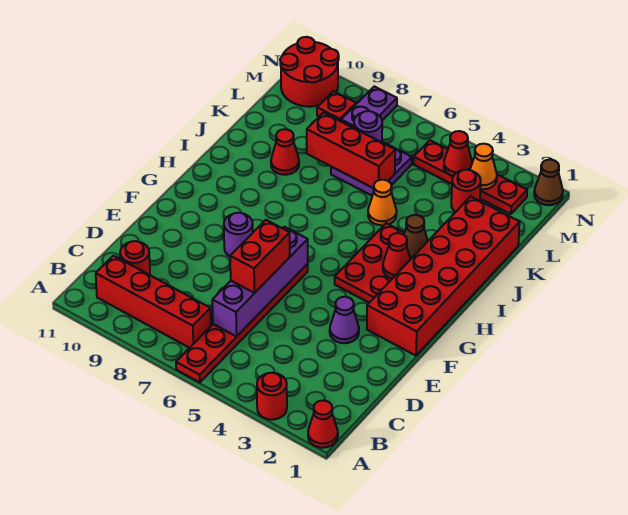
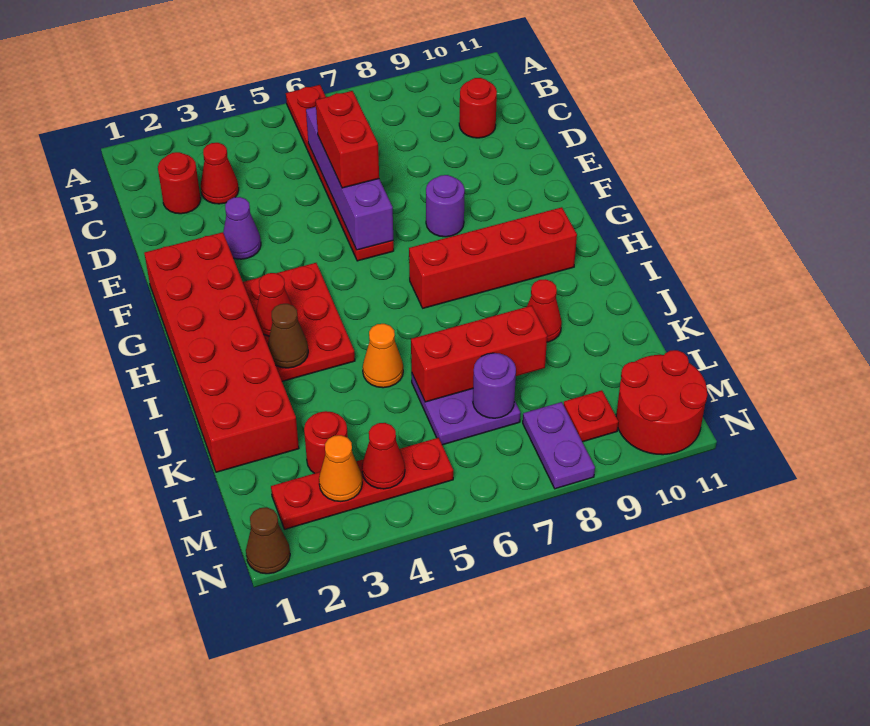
red cone A1 level 1 -> red cone C3 level 1
red round brick A3 level 1 -> red round brick C2 level 1
red brick B7:B10 level 1 -> red brick H7:H10 level 1

